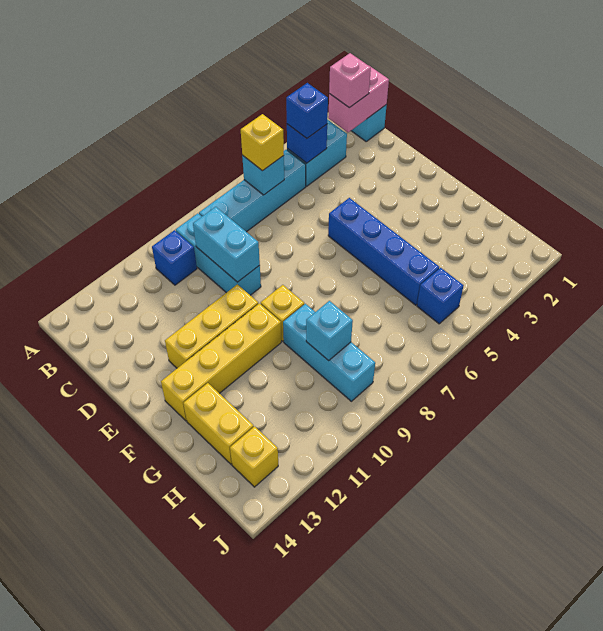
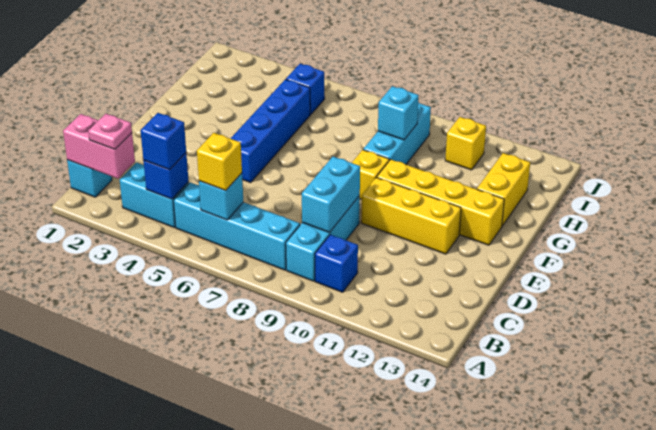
pink brick B2 level 3 -> pink plate B2 level 3
yellow brick I13 level 1 -> yellow brick I11 level 1

